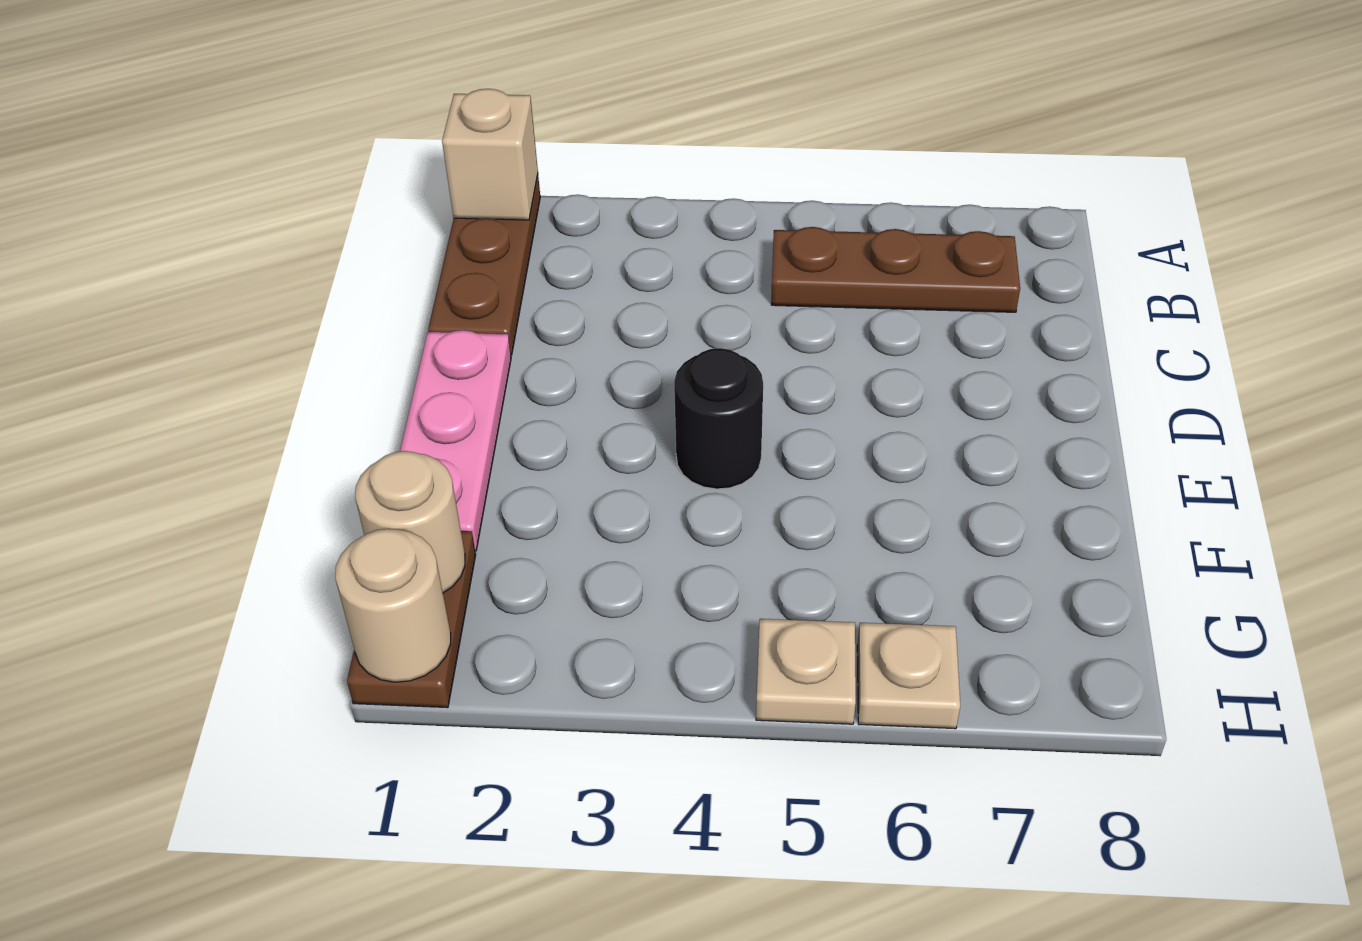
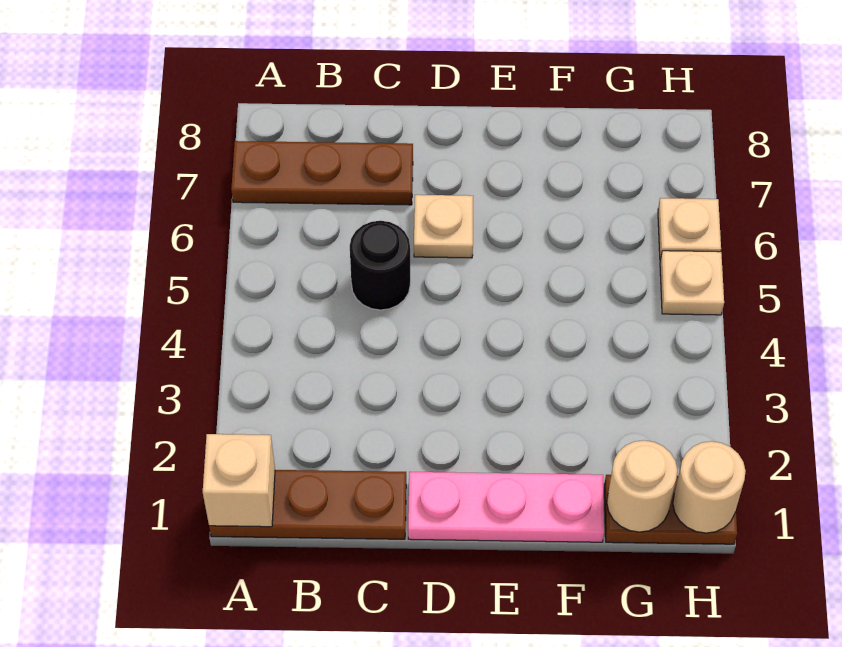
brown plate B5:B7 level 1 -> brown plate A7:C7 level 1
none -> tan plate D6 level 1
black round brick E4 level 1 -> black round brick C5 level 1

